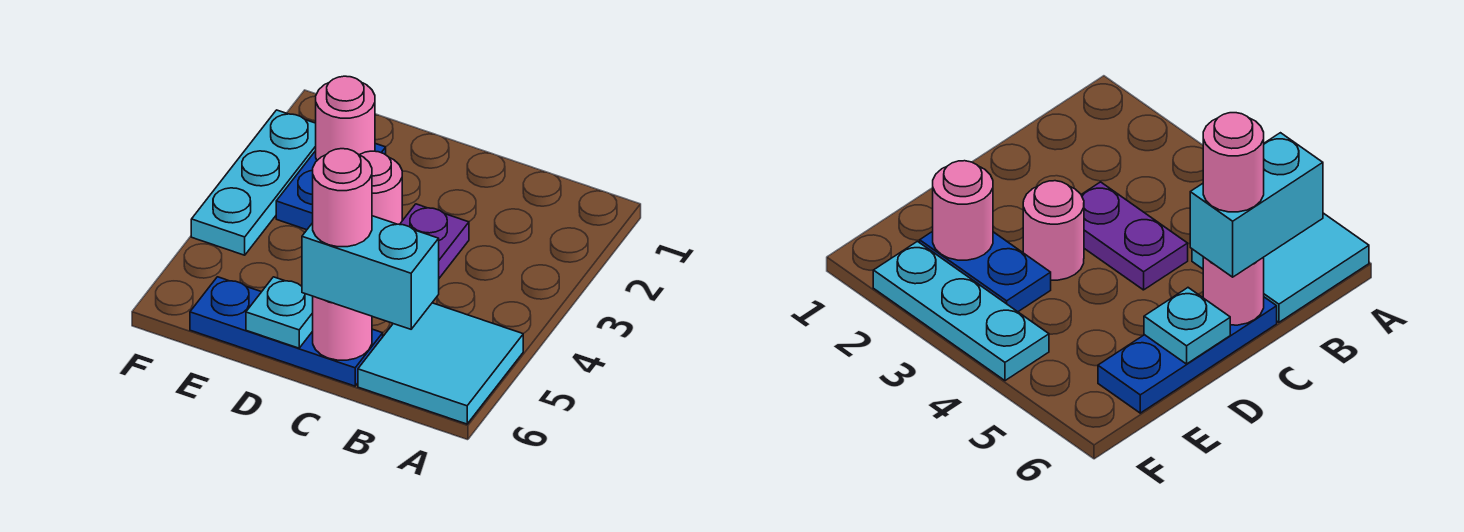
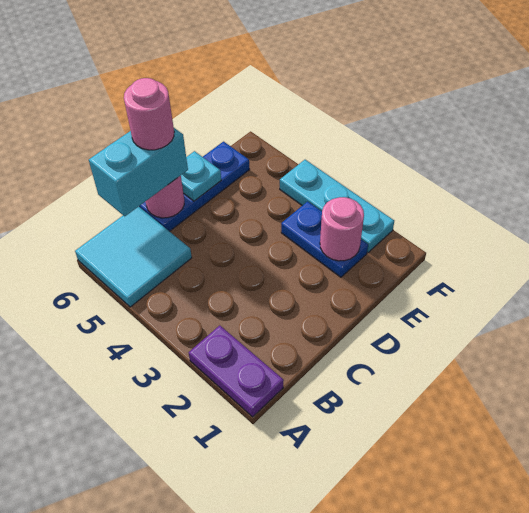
purple plate C3:C4 level 1 -> purple plate A1:A2 level 1
pink round brick D3 level 1 -> none

